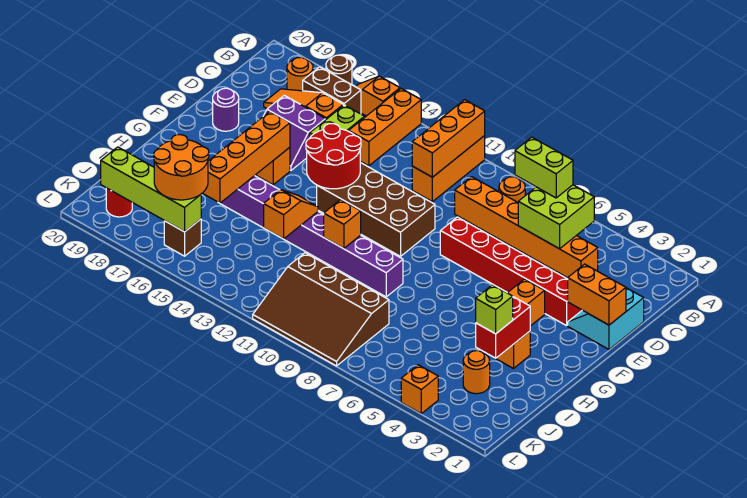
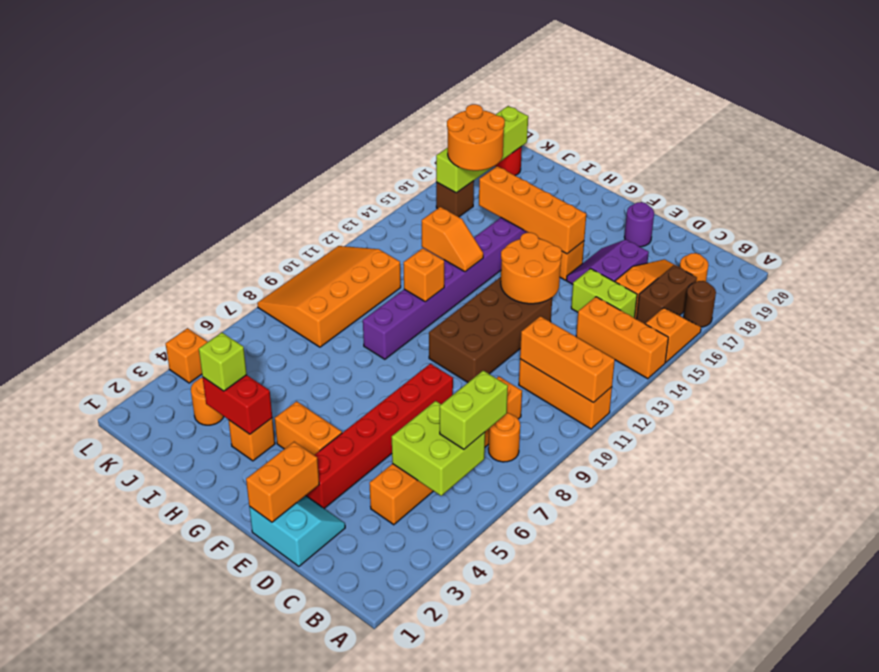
red round brick E13:F14 level 2 -> orange round brick E13:F14 level 2
brown slope J8:L11 level 1 top J -> orange slope J8:L11 level 1 top J

